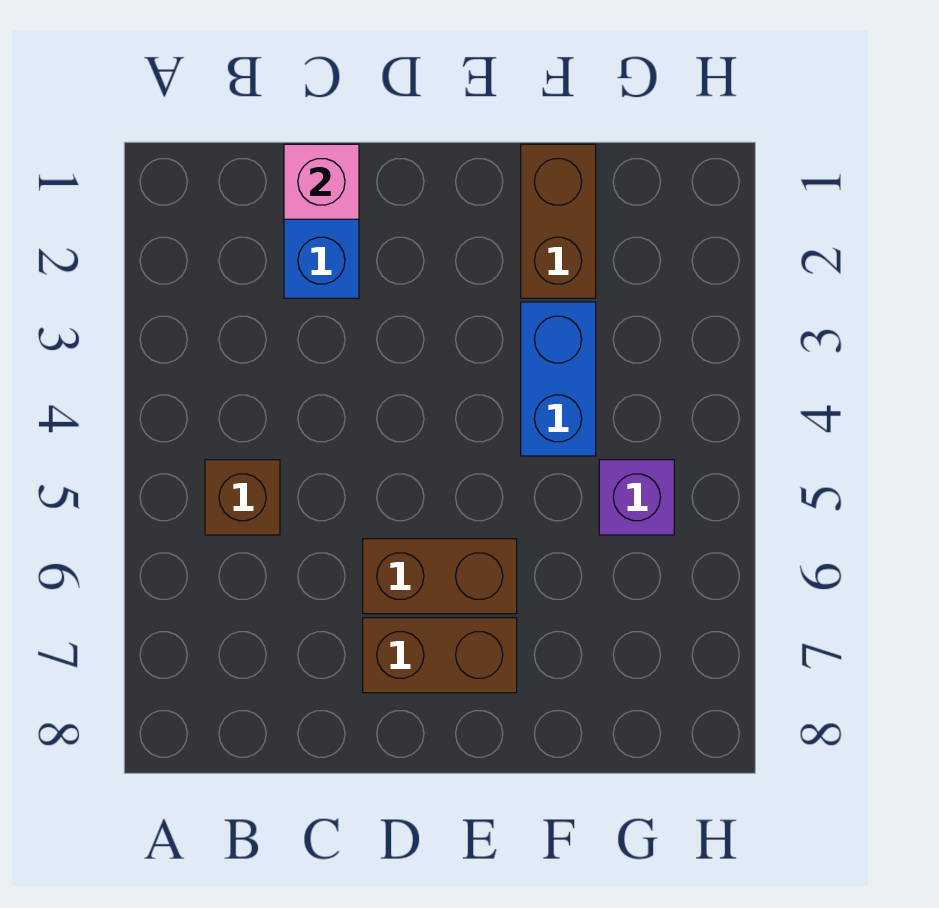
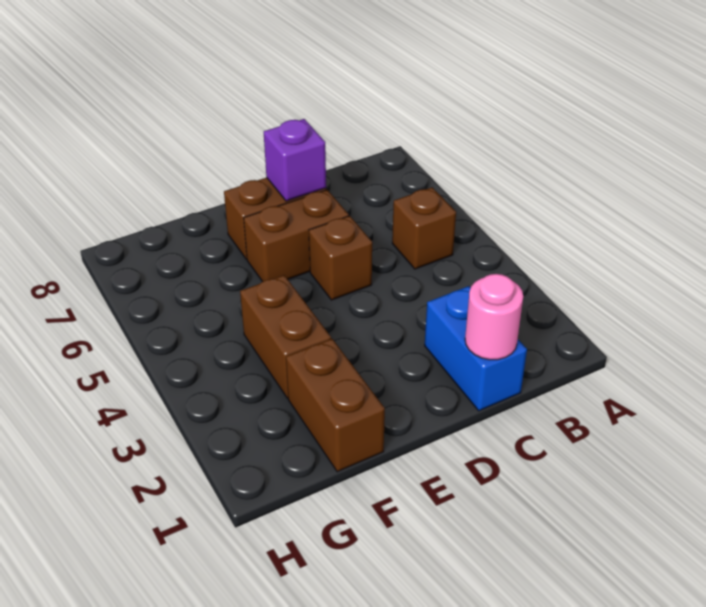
pink brick C1 level 2 -> pink round brick C1 level 2
none -> brown brick D5 level 1
blue brick F3:F4 level 1 -> brown brick F3:F4 level 1
purple brick G5 level 1 -> purple brick D7 level 2

